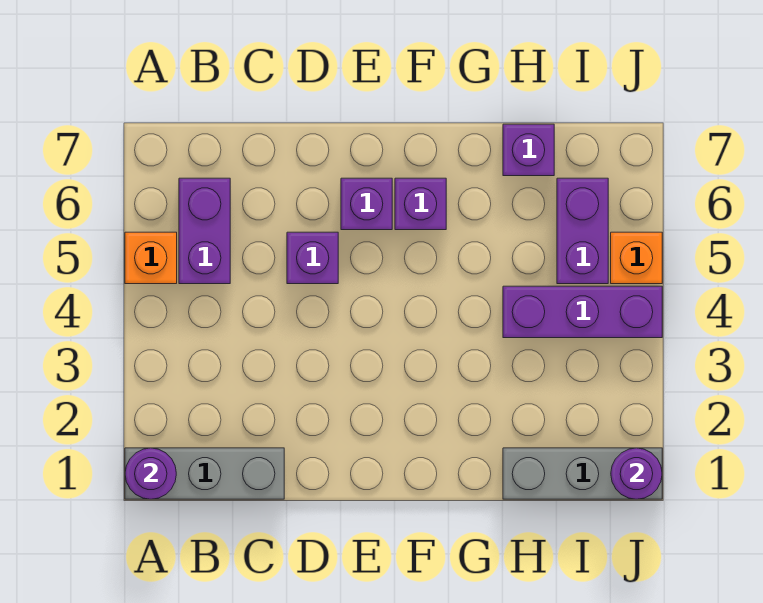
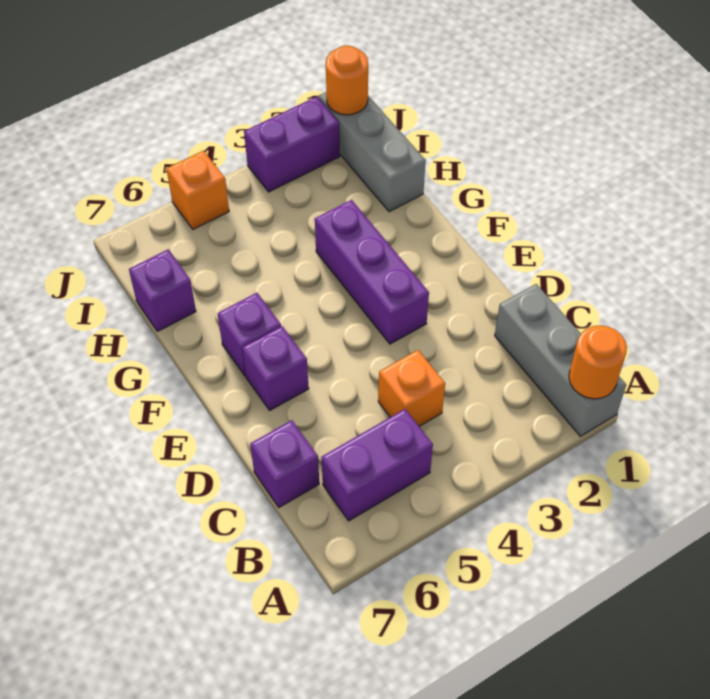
purple round brick A1 level 2 -> orange round brick A1 level 2
orange brick A5 level 1 -> orange brick C4 level 1
purple brick D5 level 1 -> purple brick C7 level 1
purple brick H4:J4 level 1 -> purple brick E3:G3 level 1
purple brick I5:I6 level 1 -> purple brick J2:J3 level 1
purple round brick J1 level 2 -> orange round brick J1 level 2

